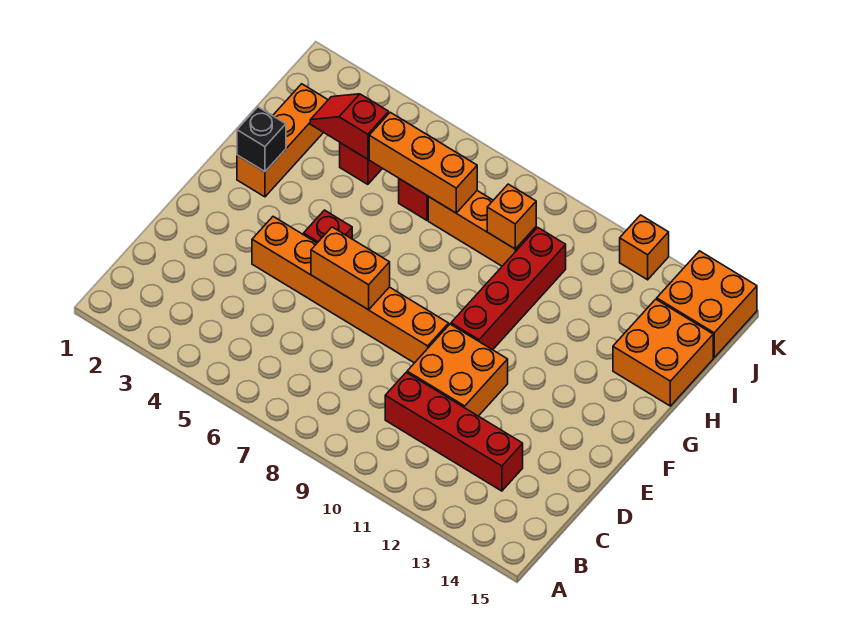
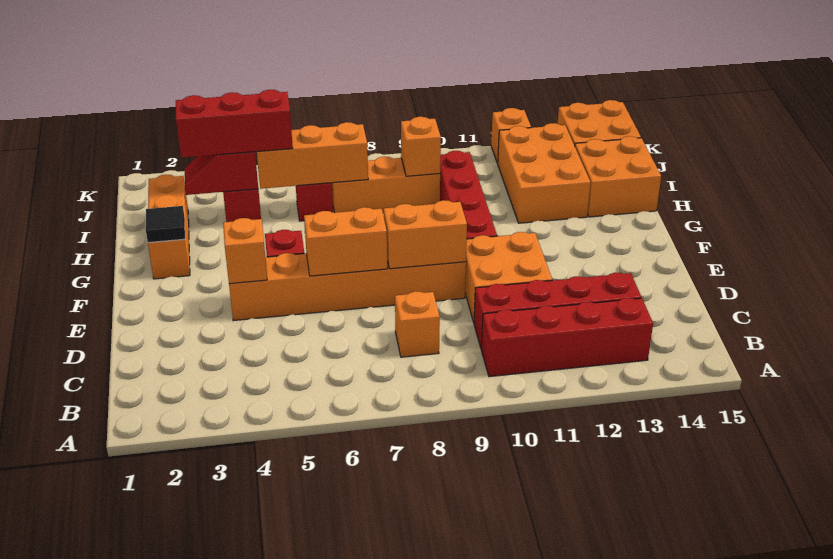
none -> red brick B10:B13 level 1
none -> orange brick C8 level 1
none -> orange brick E4 level 2
none -> orange brick E8:E9 level 2
black brick G2 level 2 -> black tile G2 level 2
none -> orange brick H12:J13 level 1
none -> red brick I3:I5 level 3

